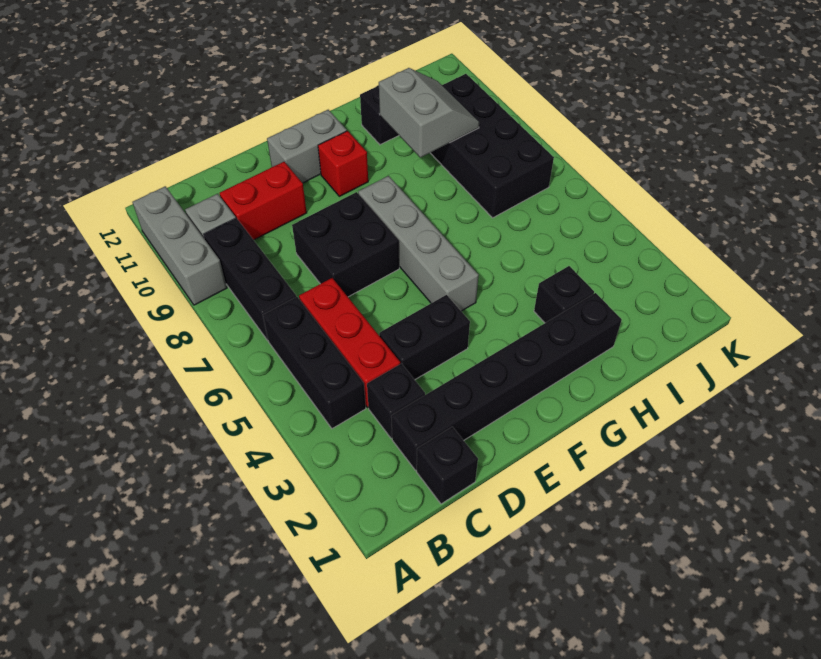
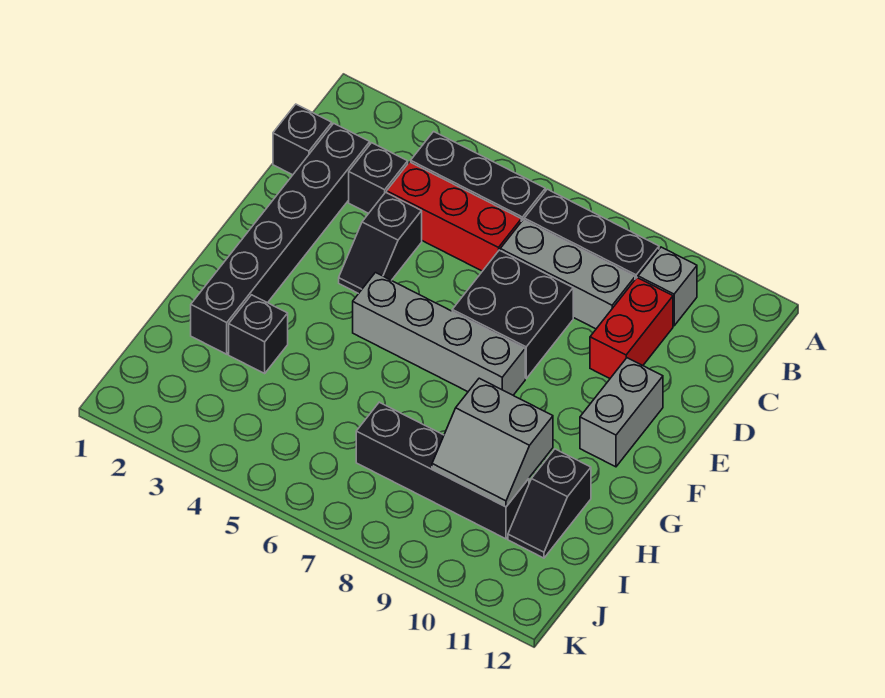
grey brick A9:A11 level 1 -> grey brick C7:C9 level 1
black brick D4:E4 level 1 -> black slope D4:E4 level 1 top D
red brick F10 level 1 -> none
black brick I7:J10 level 1 -> black brick I7:I10 level 1

